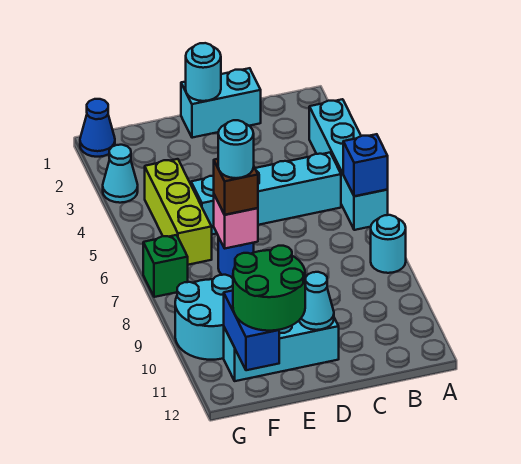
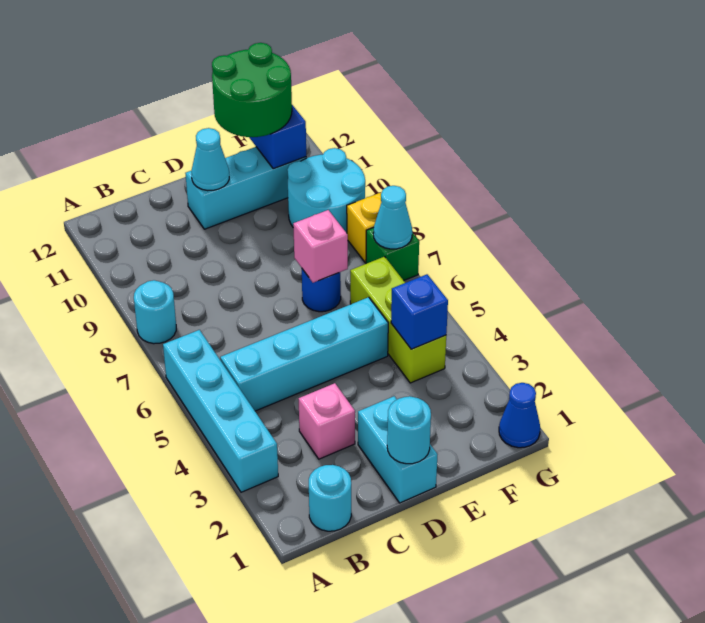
blue brick A6 level 2 -> blue brick F4 level 2
cyan brick C1:D1 level 1 -> cyan brick D1:D2 level 1
none -> pink brick C3 level 1
brown brick E7 level 3 -> none
cyan round brick E7 level 4 -> cyan round brick B1 level 1
cyan cone G3 level 1 -> cyan cone G7 level 2
none -> yellow brick G8 level 1

